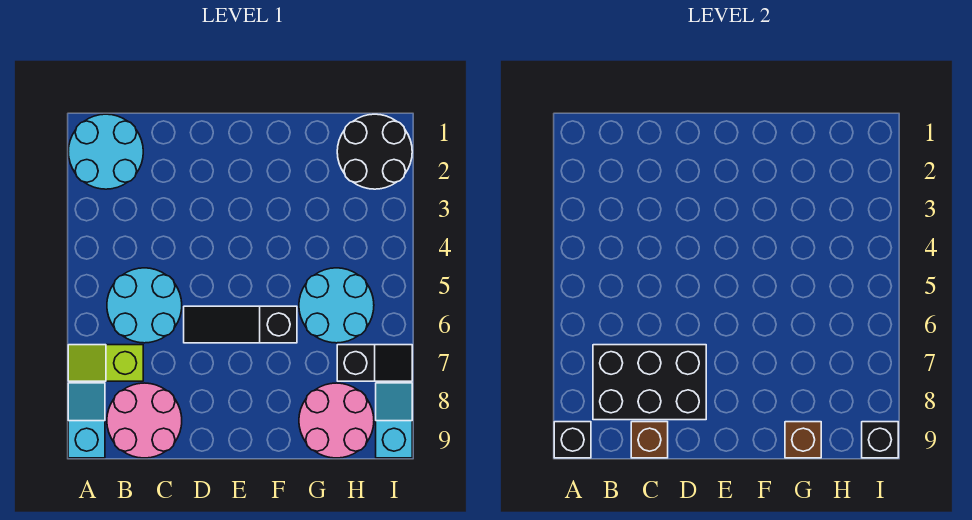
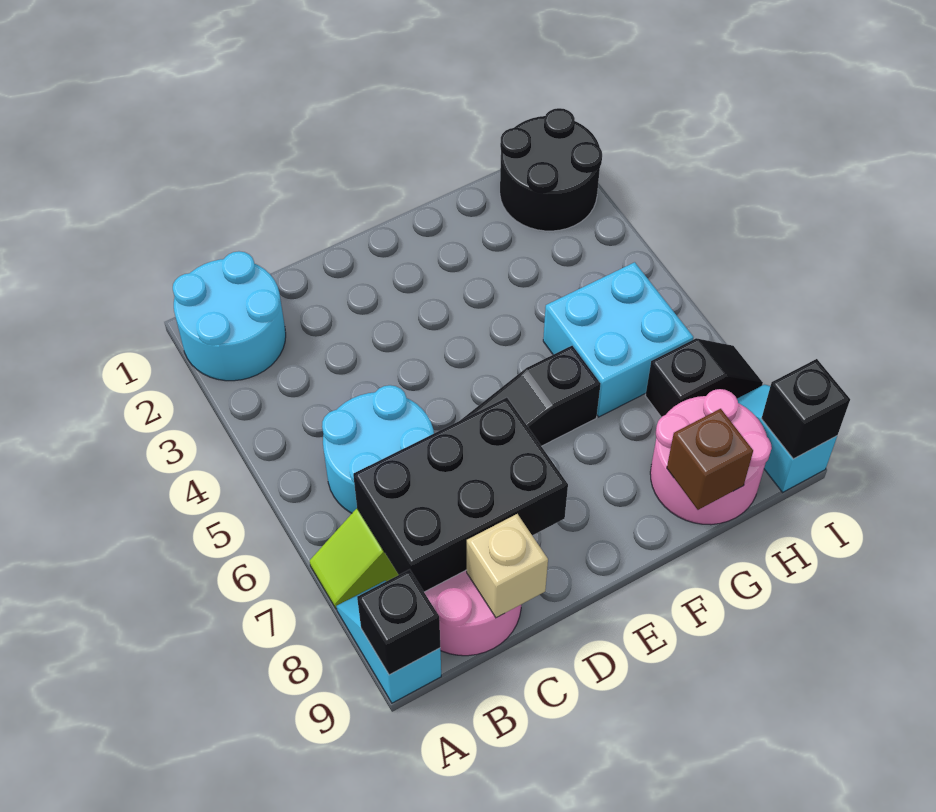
brown brick C9 level 2 -> tan brick C9 level 2
cyan round brick G5:H6 level 1 -> cyan brick G5:H6 level 1

